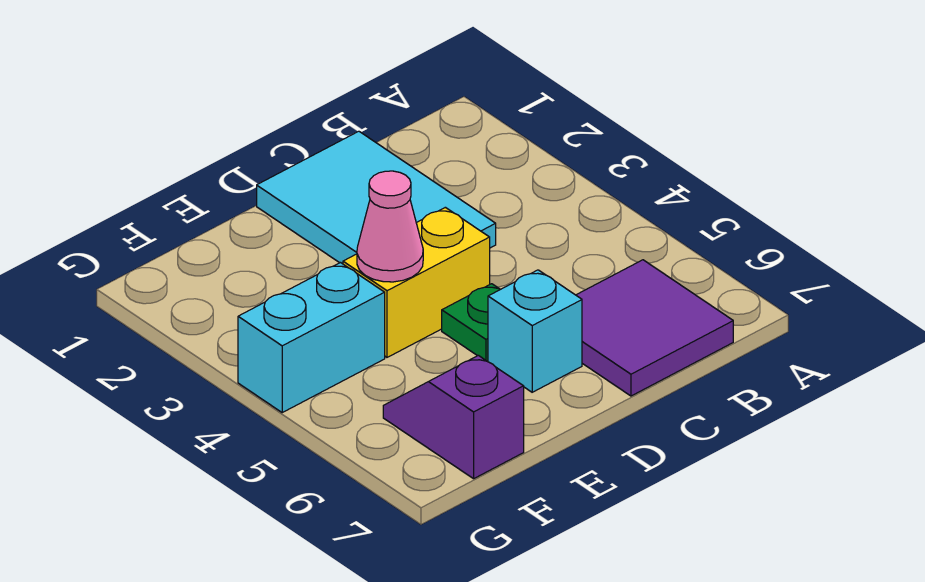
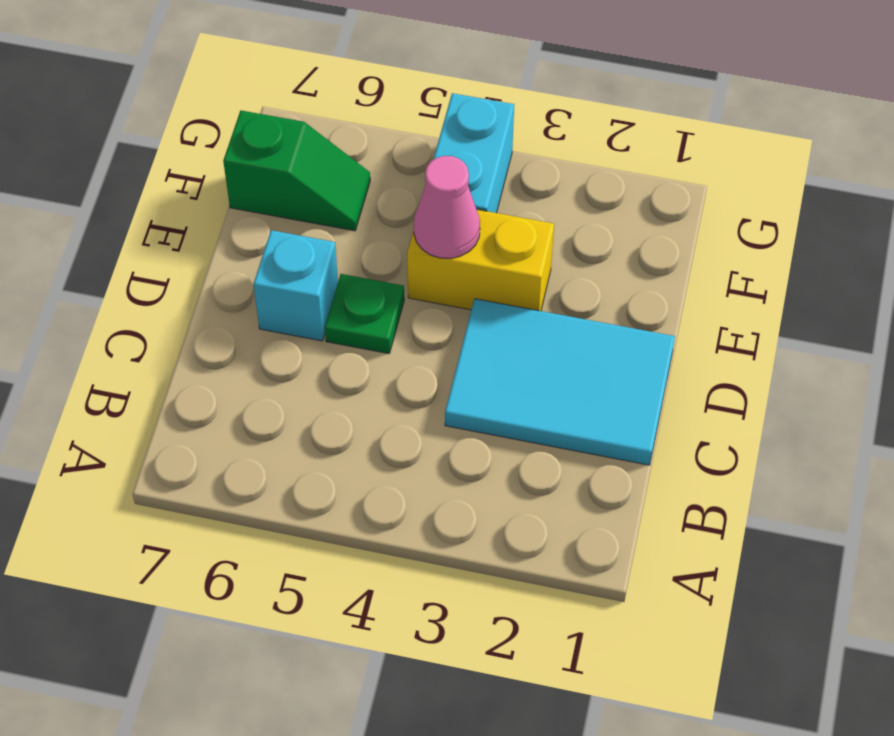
purple tile B6:C7 level 1 -> none
yellow brick D4:E4 level 1 -> yellow brick E3:E4 level 1
purple slope F6:F7 level 1 top 7 -> green slope F6:F7 level 1 top 7

